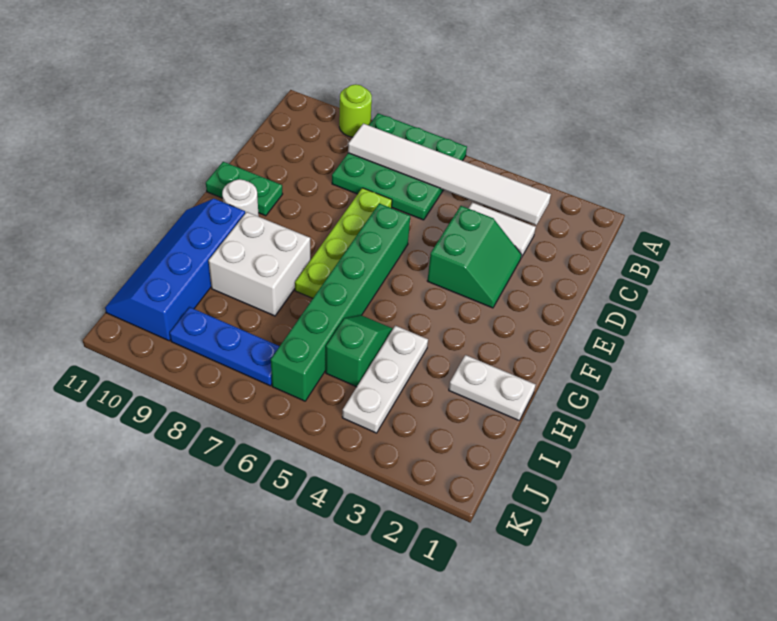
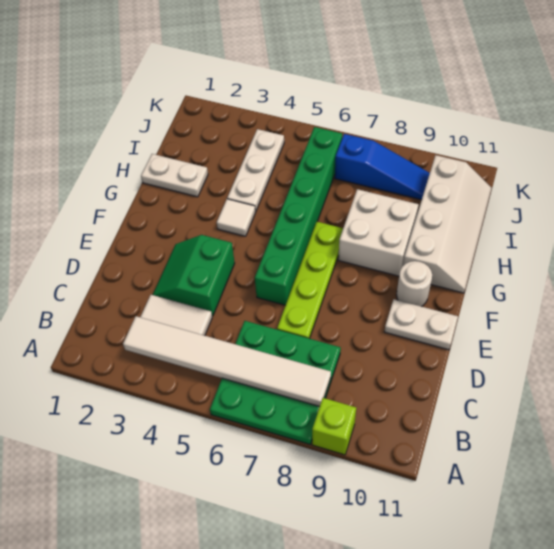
lime round brick A9 level 1 -> lime brick A9 level 1
green plate E10:E11 level 1 -> white plate E10:E11 level 1
none -> white tile G4 level 1
blue slope G10:J11 level 1 top 10 -> white slope G10:J11 level 1 top 10
green slope H5:I5 level 1 top I -> none
blue plate J7:J9 level 1 -> blue slope J7:J9 level 1 top 7

